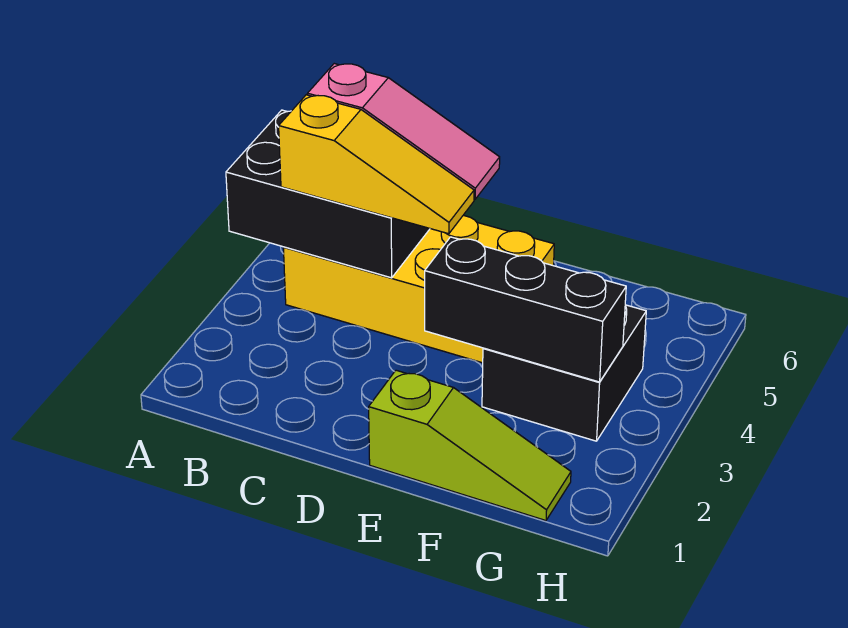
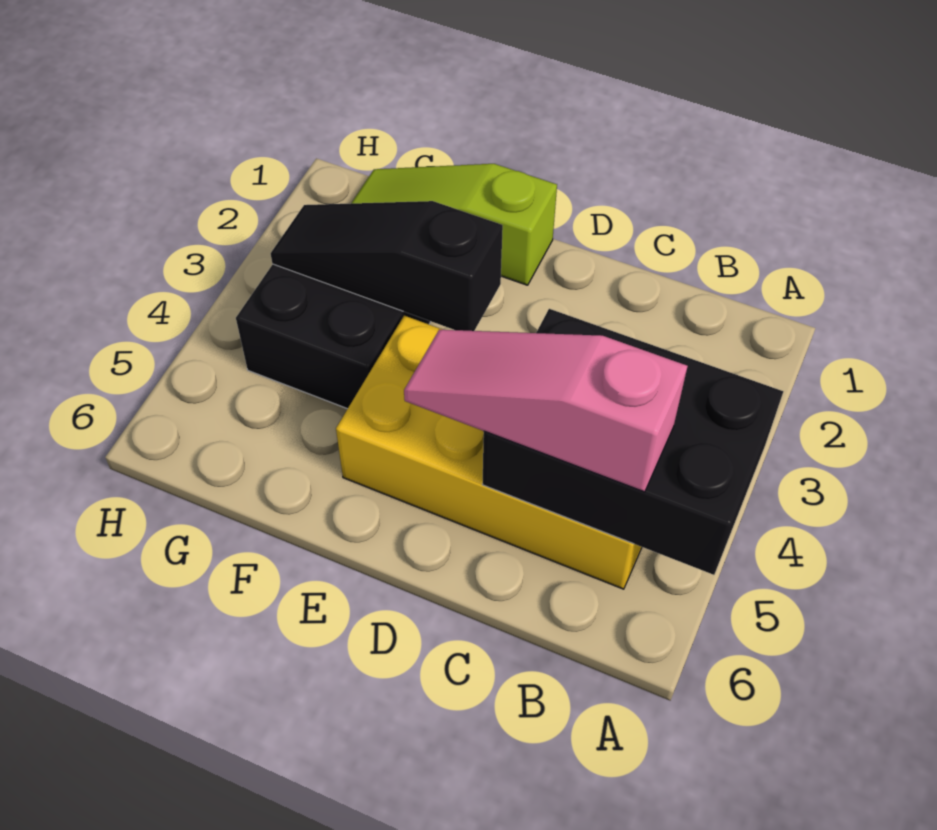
yellow slope B4:D4 level 3 top B -> none
black brick E3:G3 level 2 -> black slope E3:G3 level 2 top E

